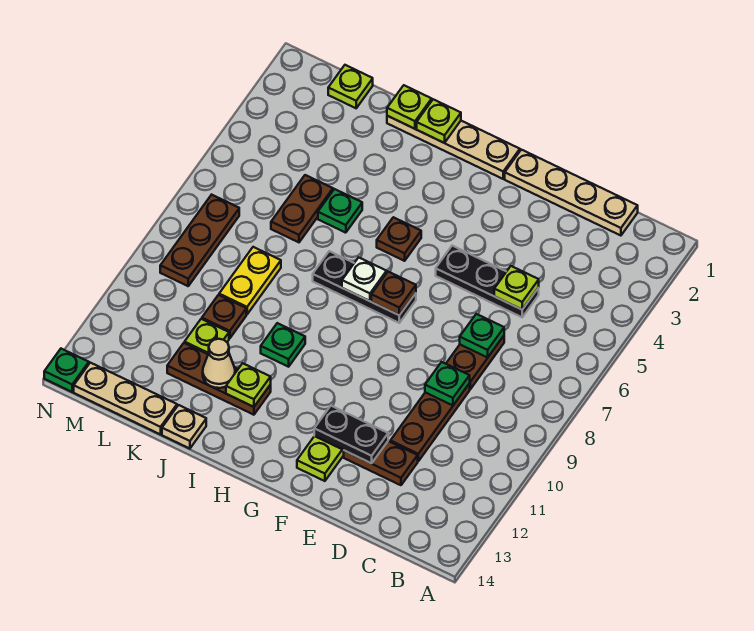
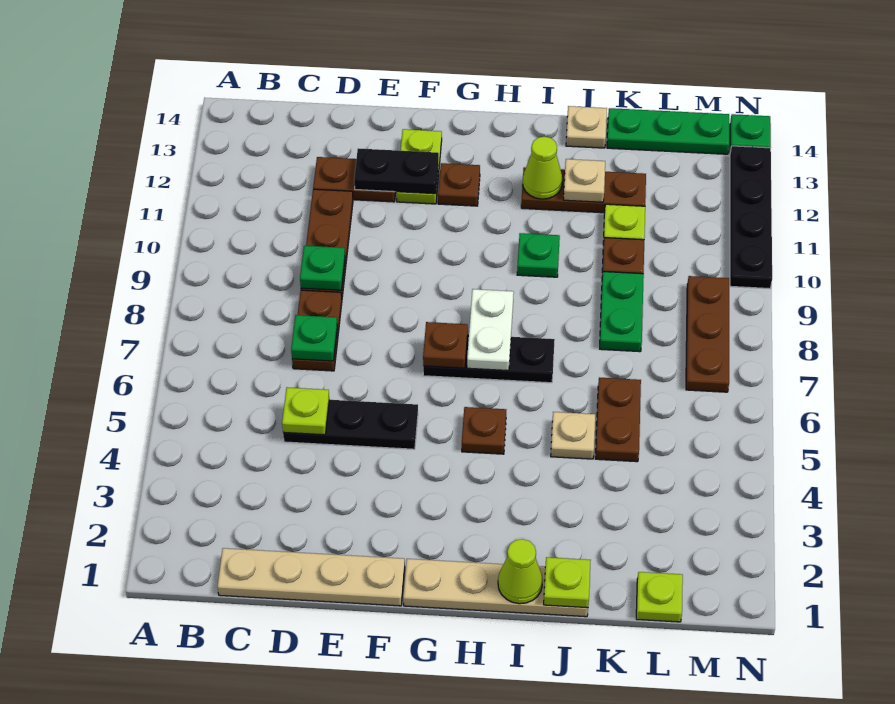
none -> brown plate G12 level 1
white plate H7 level 2 -> white plate H7:H8 level 2
lime plate I1 level 2 -> lime cone I1 level 2
lime plate I12 level 2 -> lime cone I12 level 2
green plate J5 level 1 -> tan plate J5 level 1
tan cone J12 level 2 -> tan plate J12 level 2
yellow plate K8:K9 level 1 -> green plate K8:K9 level 1
tan plate K14:M14 level 1 -> green plate K14:M14 level 1
none -> black plate N10:N13 level 1

